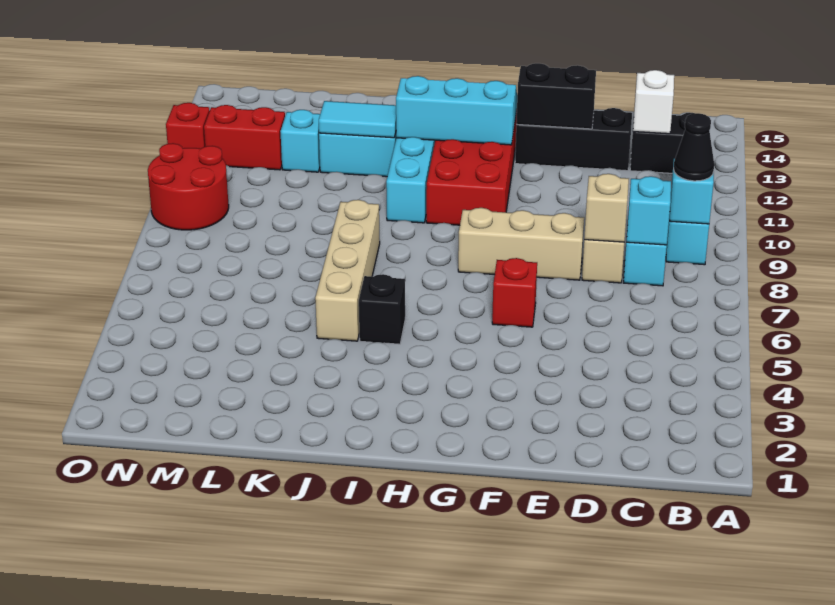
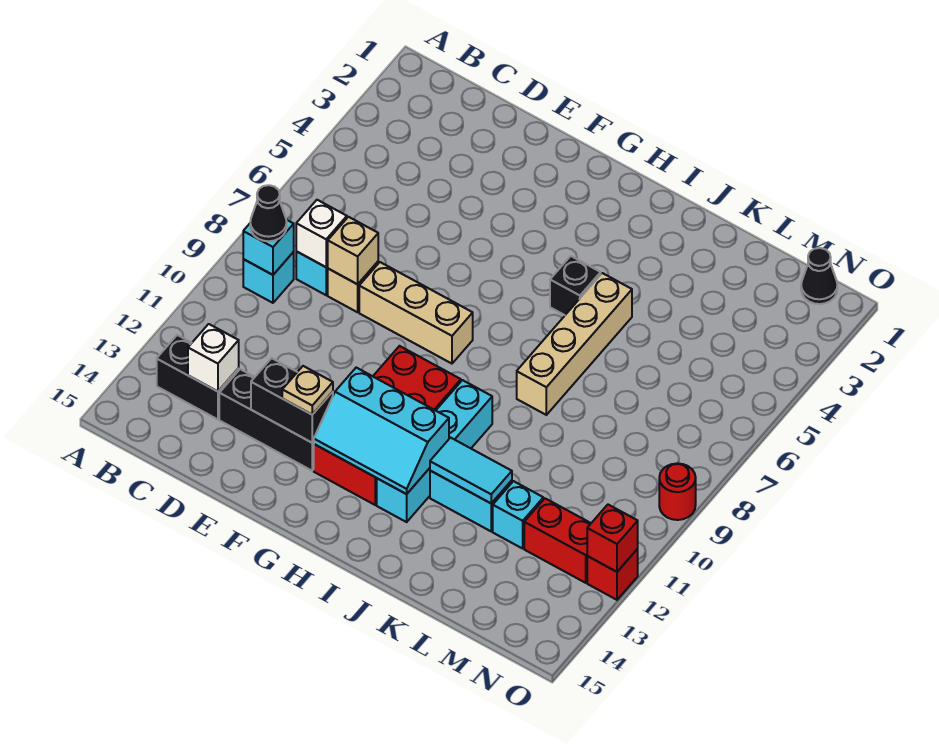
cyan brick C8 level 2 -> white brick C8 level 2
red brick F6 level 1 -> red brick O12 level 2
none -> tan plate F13 level 3
none -> black cone N1 level 1
red round brick N9:O10 level 1 -> red round brick O9 level 1

